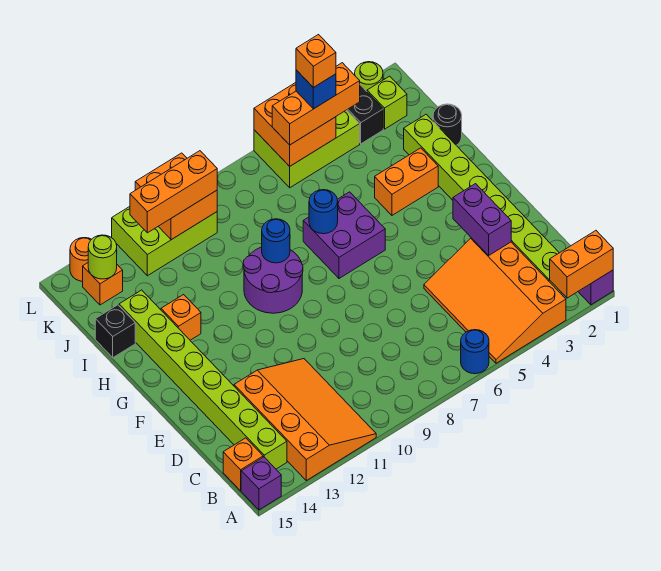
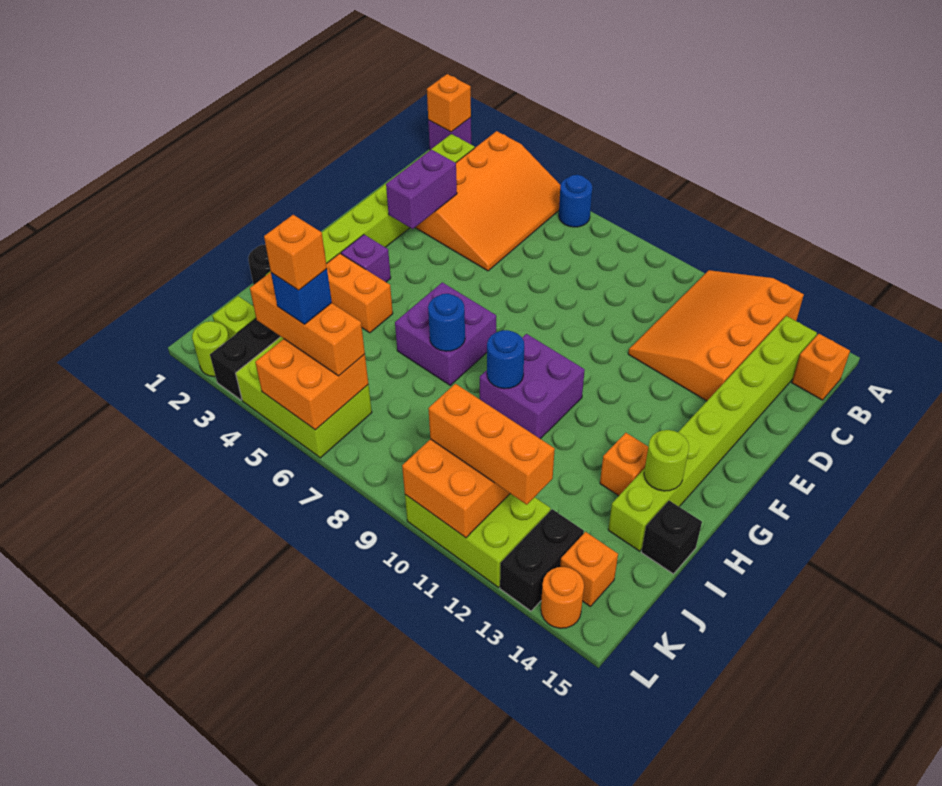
orange brick A1:A2 level 2 -> orange brick A1 level 2
purple brick A15 level 1 -> purple brick G3 level 1
purple round brick G9:H10 level 1 -> purple brick G9:H10 level 1
none -> black brick K13:L13 level 1
lime round brick K14 level 2 -> lime round brick H14 level 2

